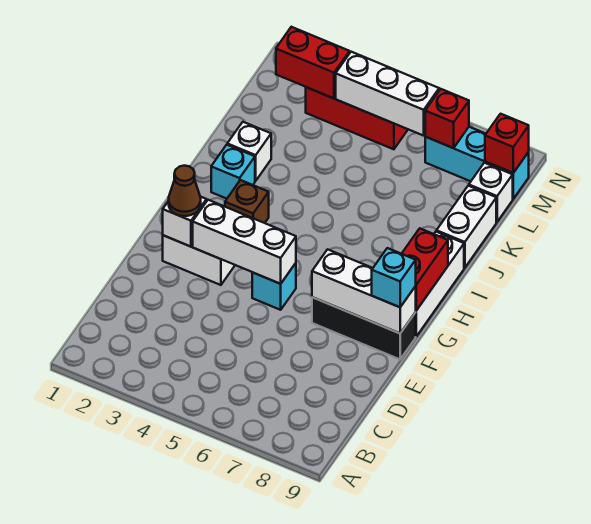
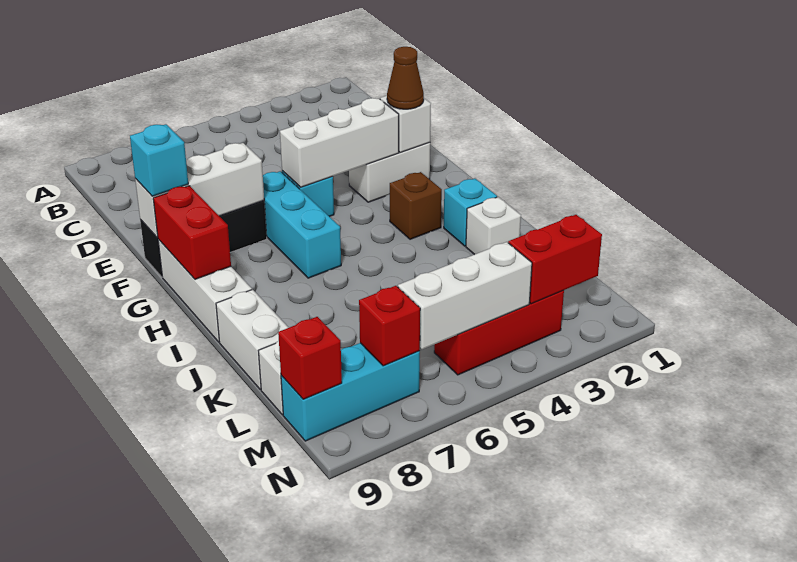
none -> cyan brick F6:H6 level 1

